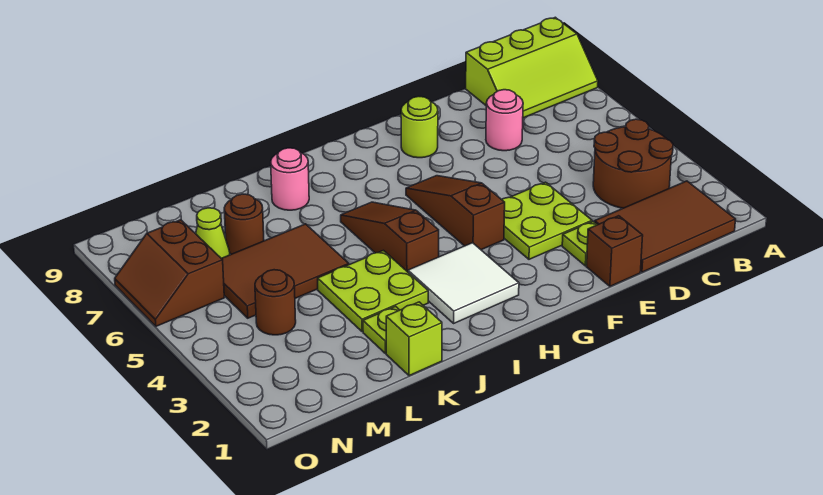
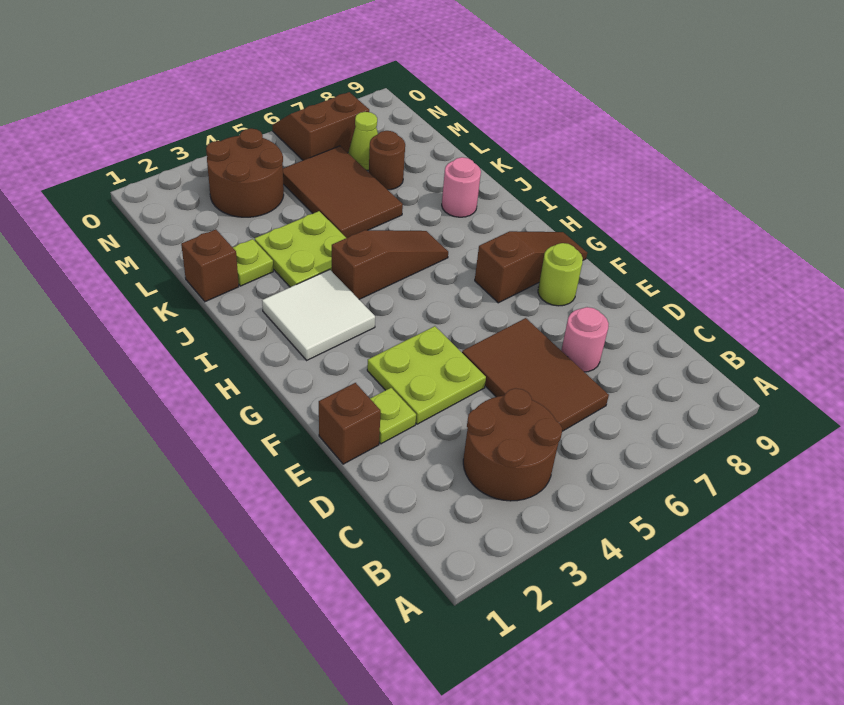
lime slope A8:C9 level 1 top 9 -> none
brown tile B1:D2 level 1 -> brown tile C5:E6 level 1
brown slope G4:G6 level 1 top 4 -> brown slope G7:G9 level 1 top 7
lime brick K1 level 1 -> brown brick K1 level 1
brown round brick M4 level 1 -> brown round brick M3:N4 level 1

